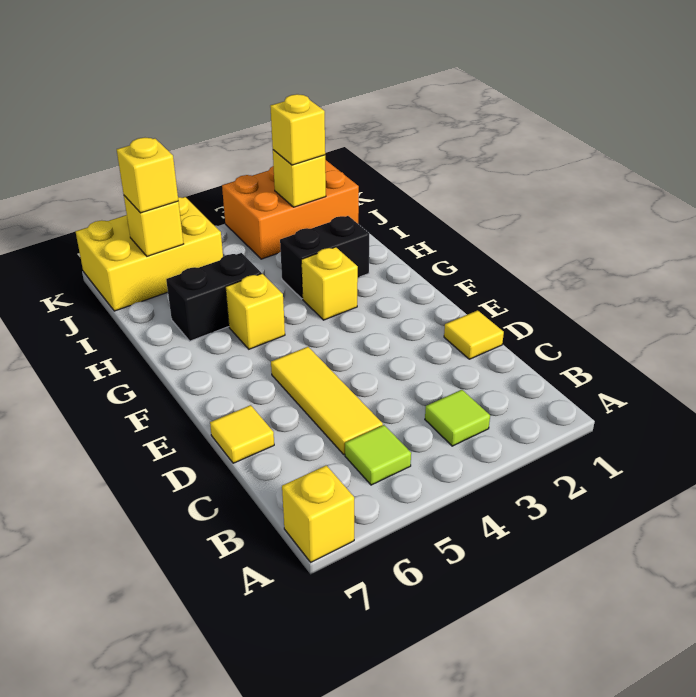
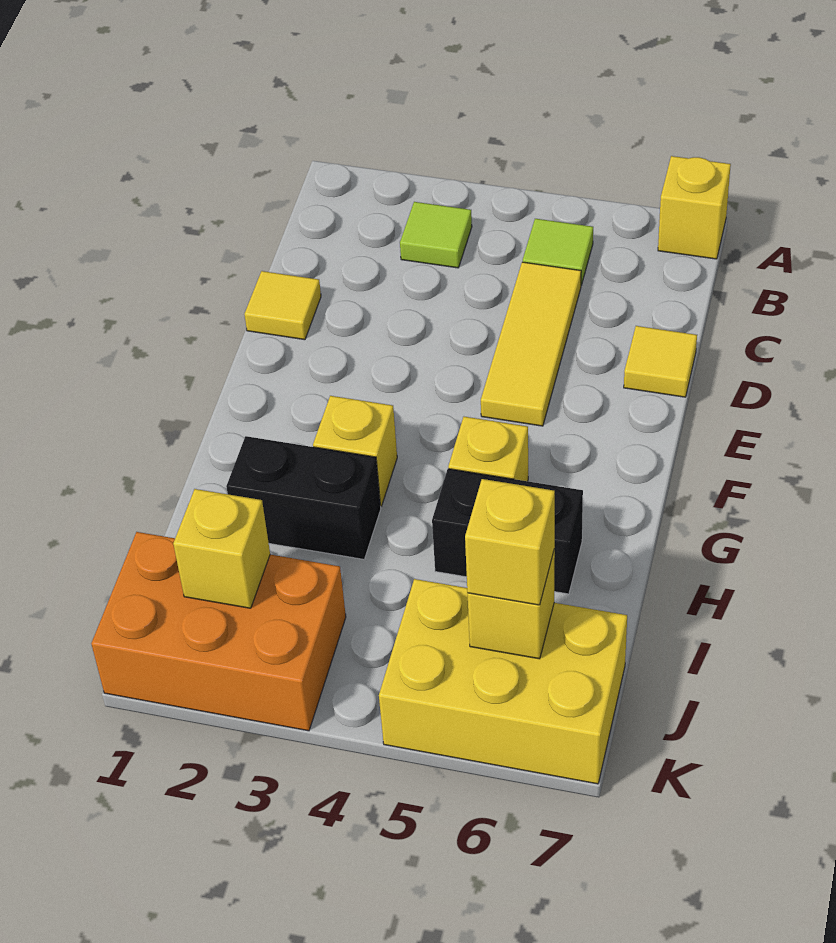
yellow brick J2 level 3 -> none

